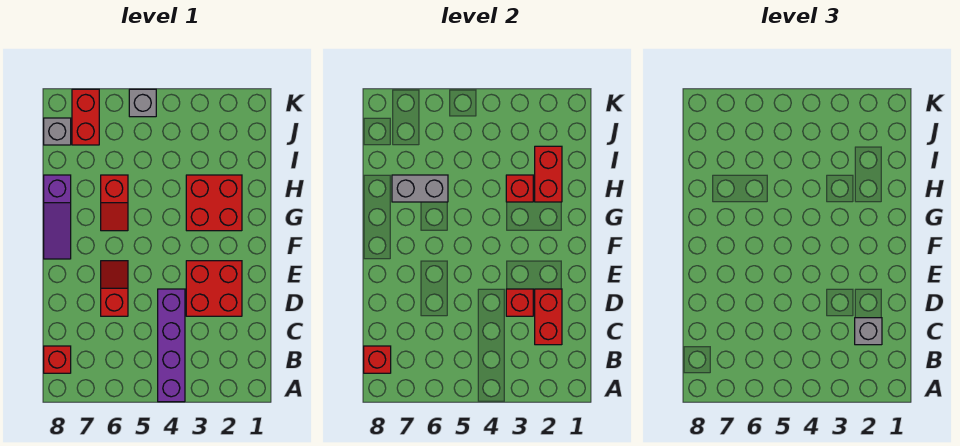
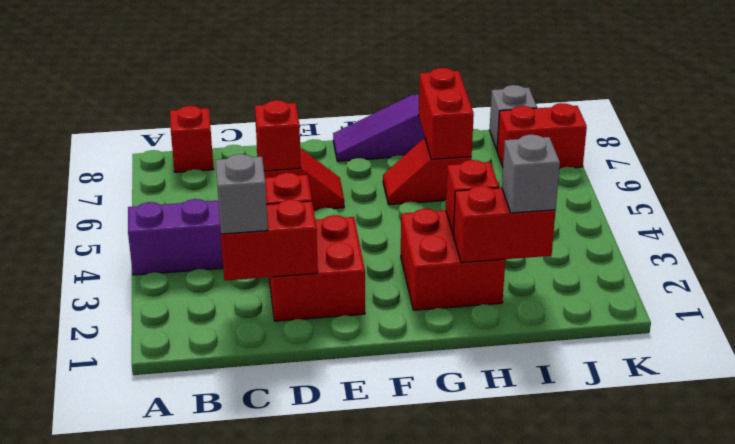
red brick B8 level 2 -> red brick D6 level 2
grey brick H6:H7 level 2 -> red brick H6:H7 level 2
grey brick K5 level 1 -> grey brick I2 level 3

